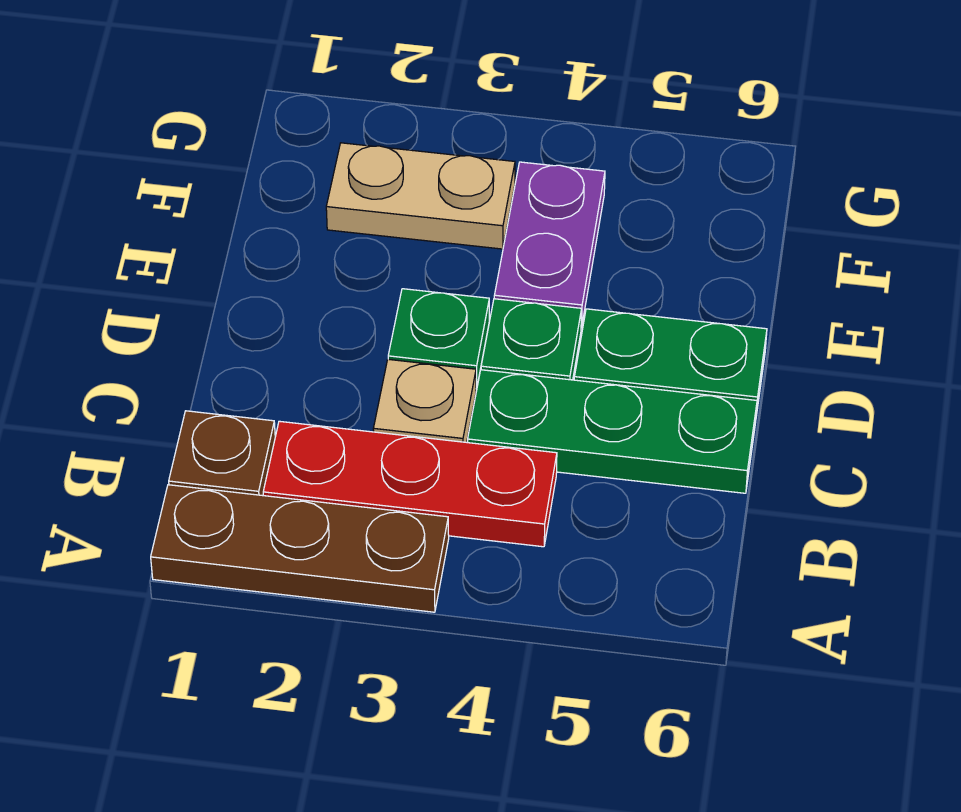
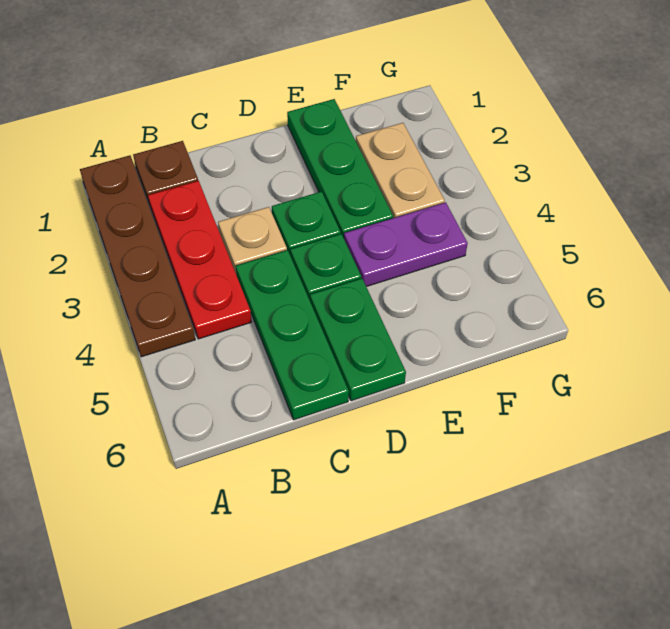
brown plate A1:A3 level 1 -> brown plate A1:A4 level 1
none -> green plate E1:E3 level 1

